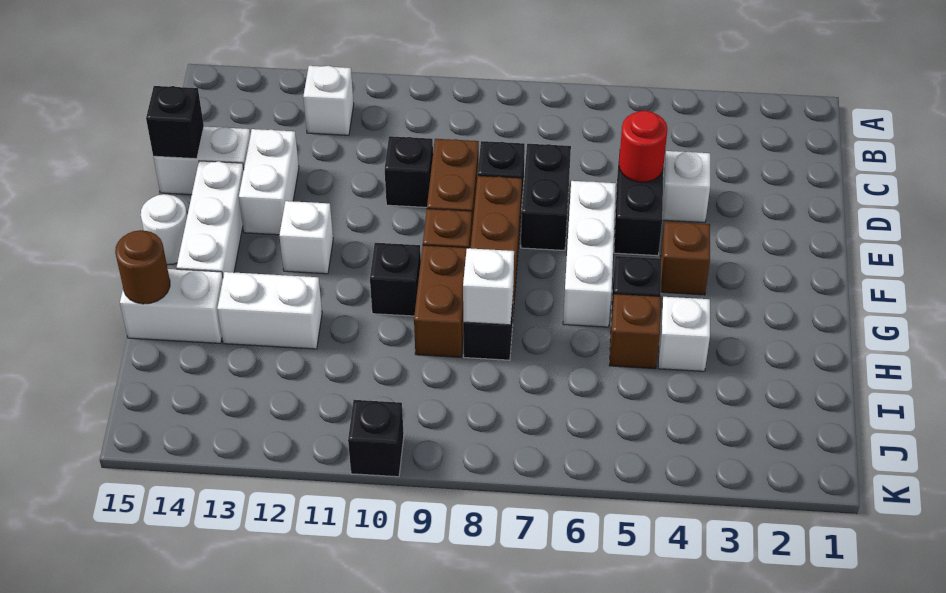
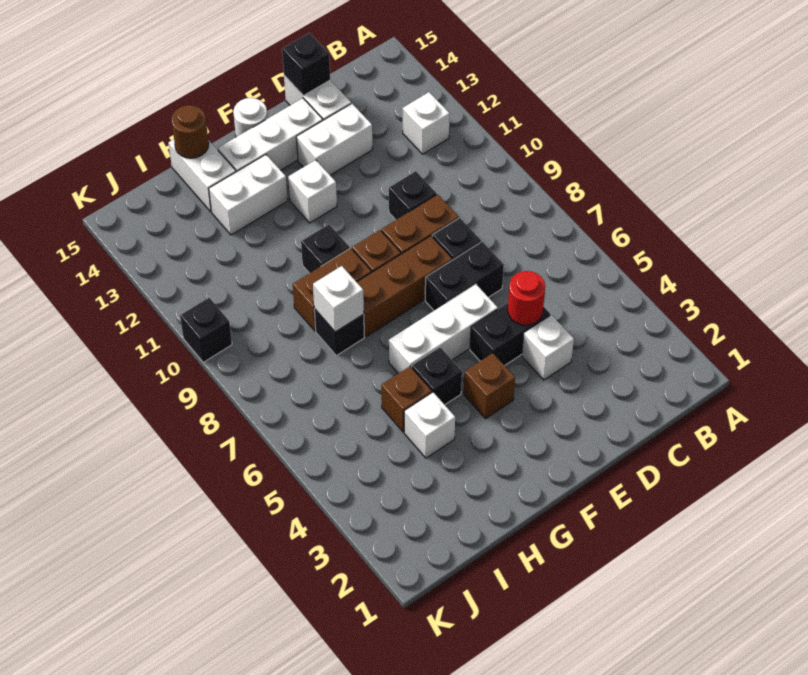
white brick H12:H13 level 1 -> white brick G13:H13 level 1

